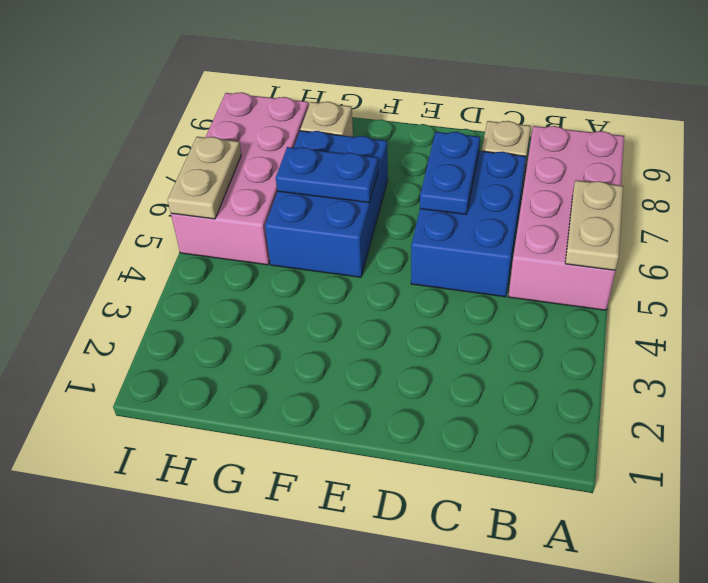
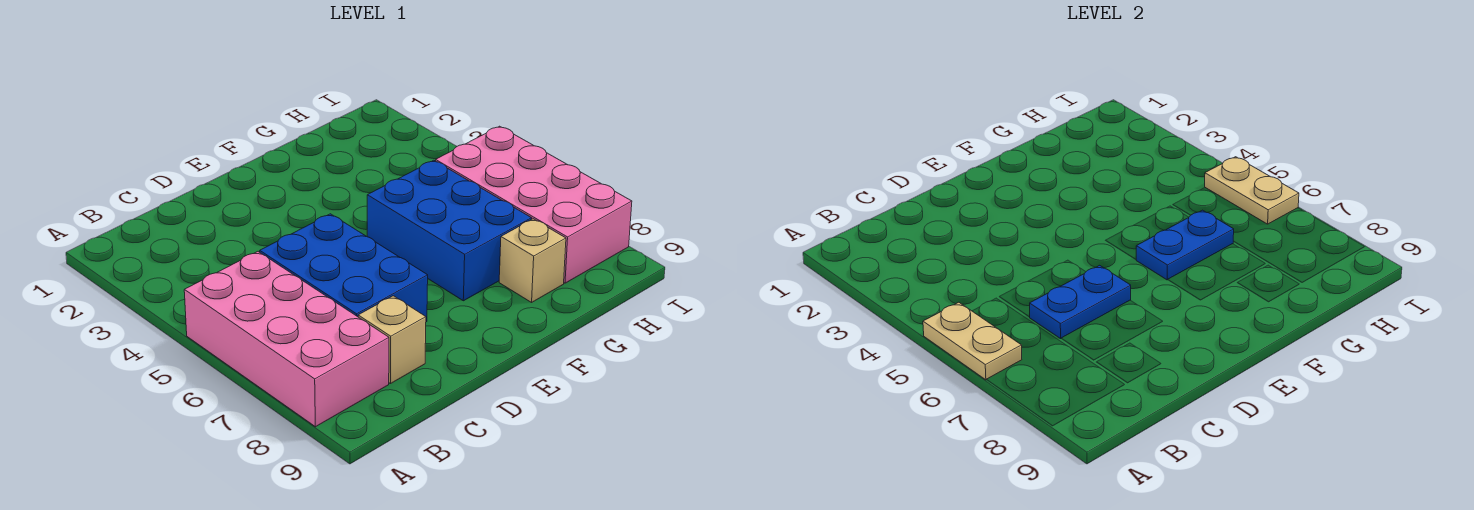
blue plate D6:D7 level 2 -> blue plate C6:D6 level 2

